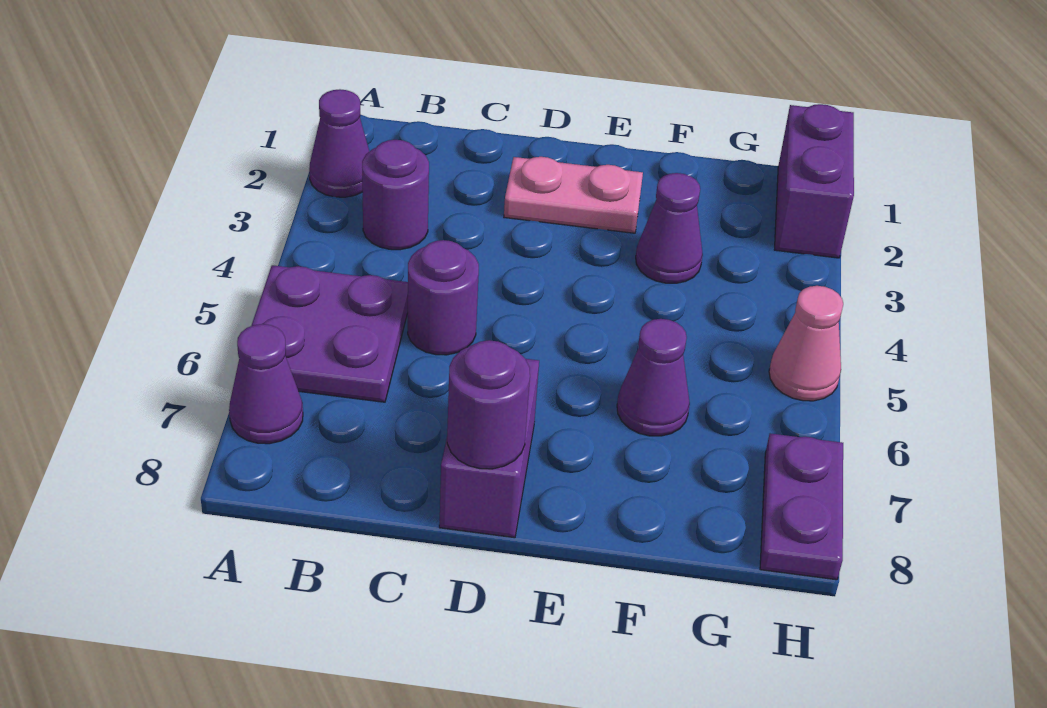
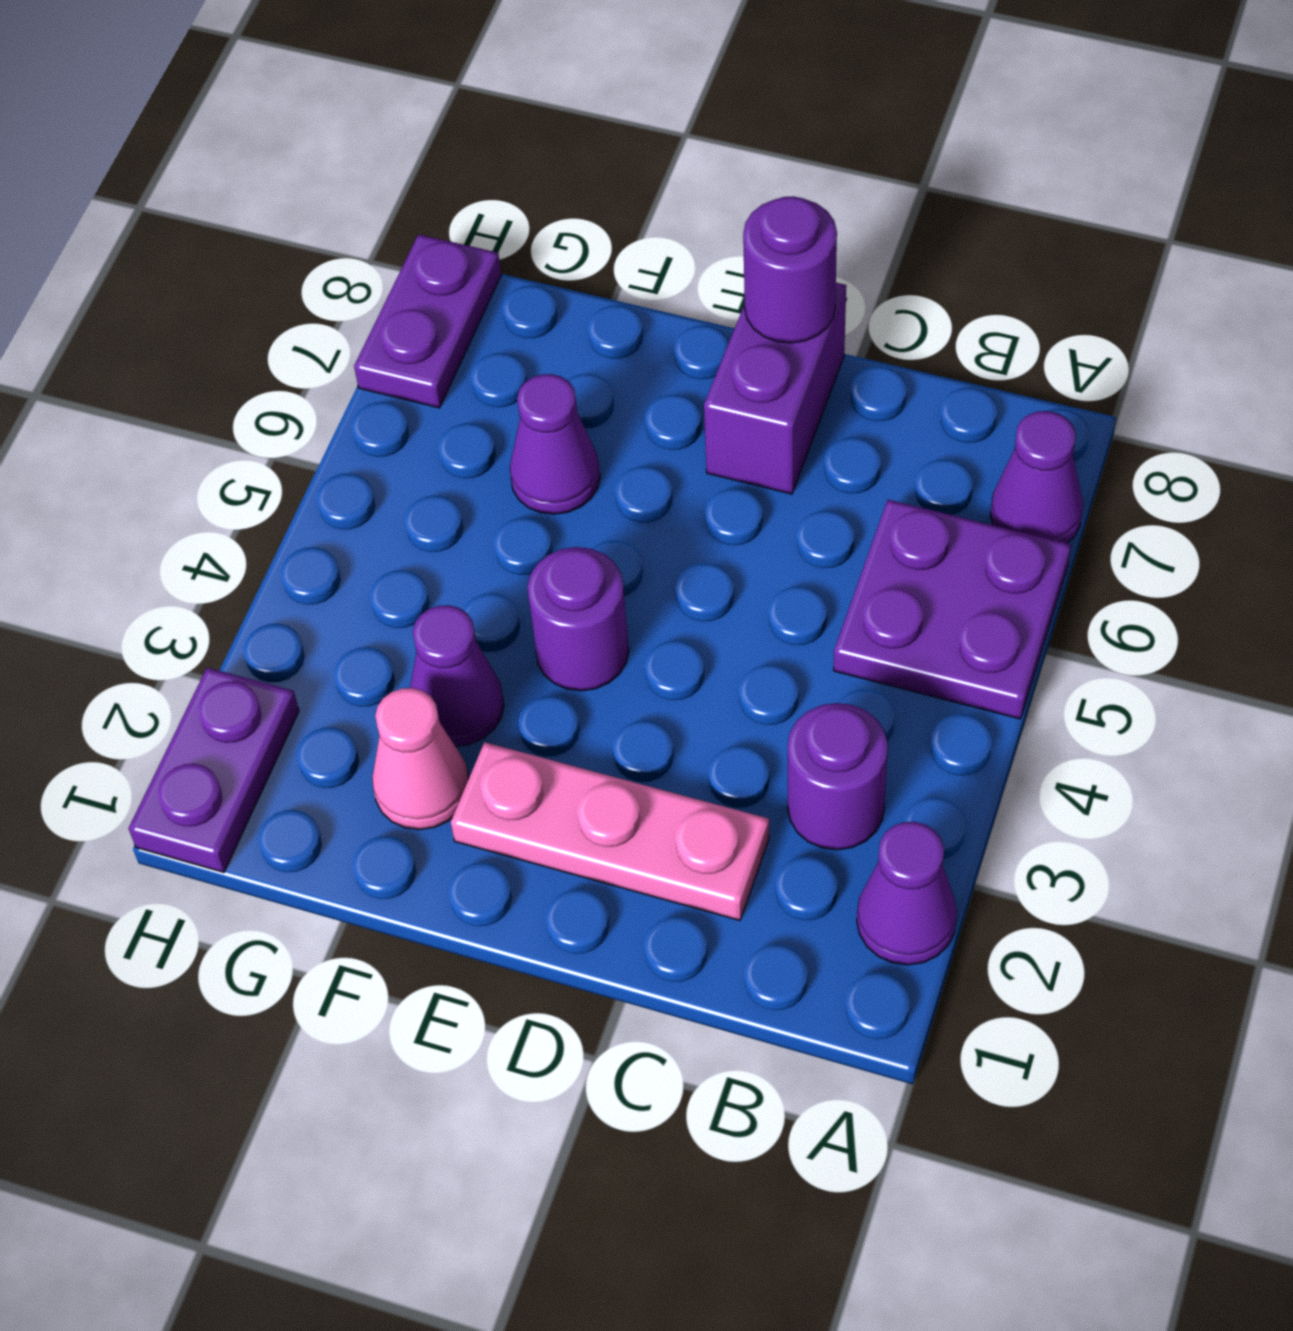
purple round brick C5 level 1 -> purple round brick E4 level 1
pink plate D2:E2 level 1 -> pink plate C2:E2 level 1
purple brick H1:H2 level 1 -> purple plate H1:H2 level 1
pink cone H5 level 1 -> pink cone F2 level 1

